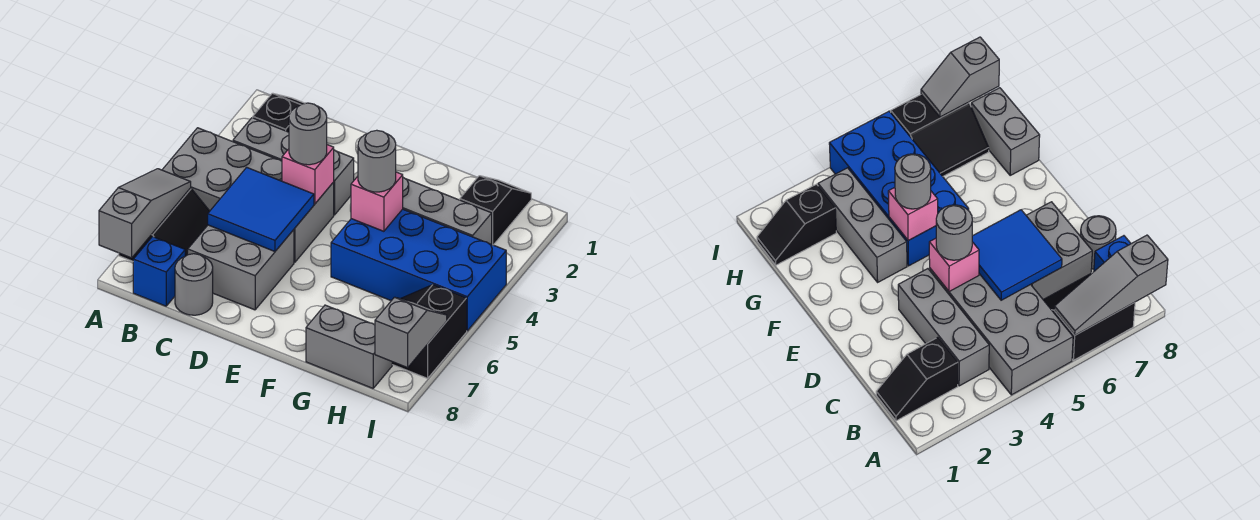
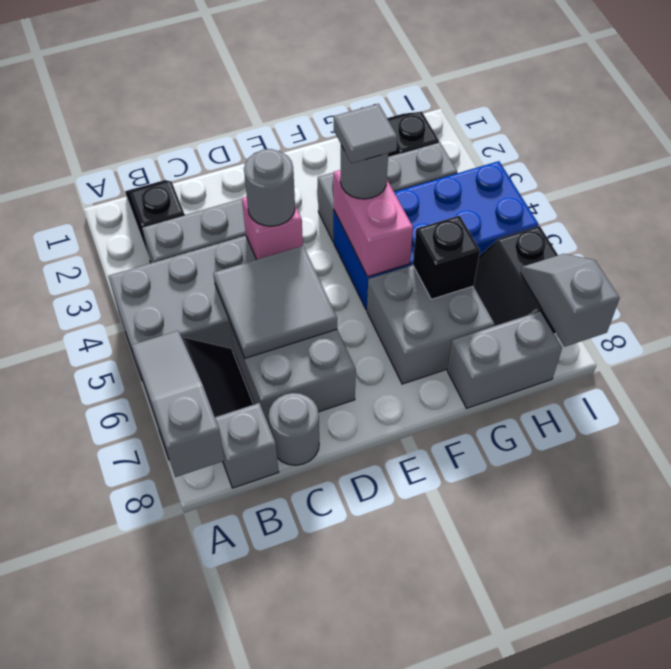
blue brick B8 level 1 -> grey brick B8 level 1
blue tile C5:D6 level 2 -> grey tile C5:D6 level 2
pink brick F4 level 2 -> pink brick F4:F5 level 2
none -> grey tile F4 level 4
none -> grey brick F6:G7 level 1
none -> black brick G6 level 2

